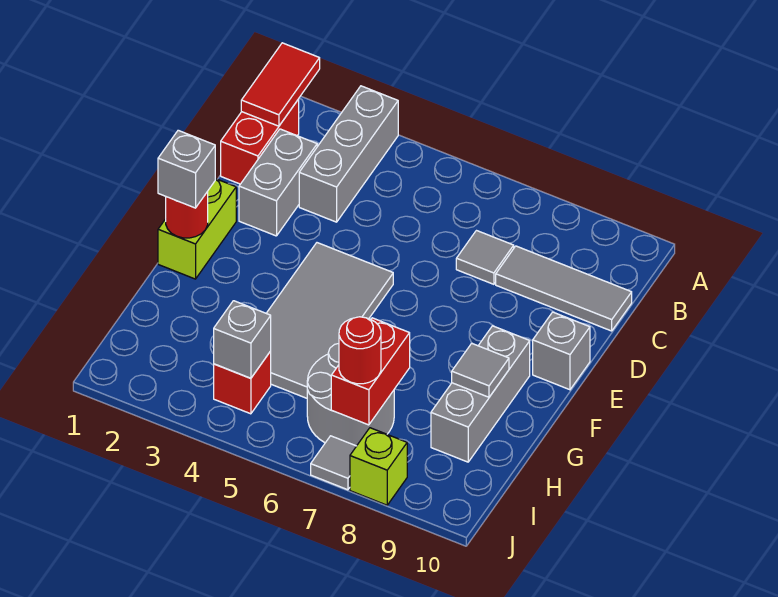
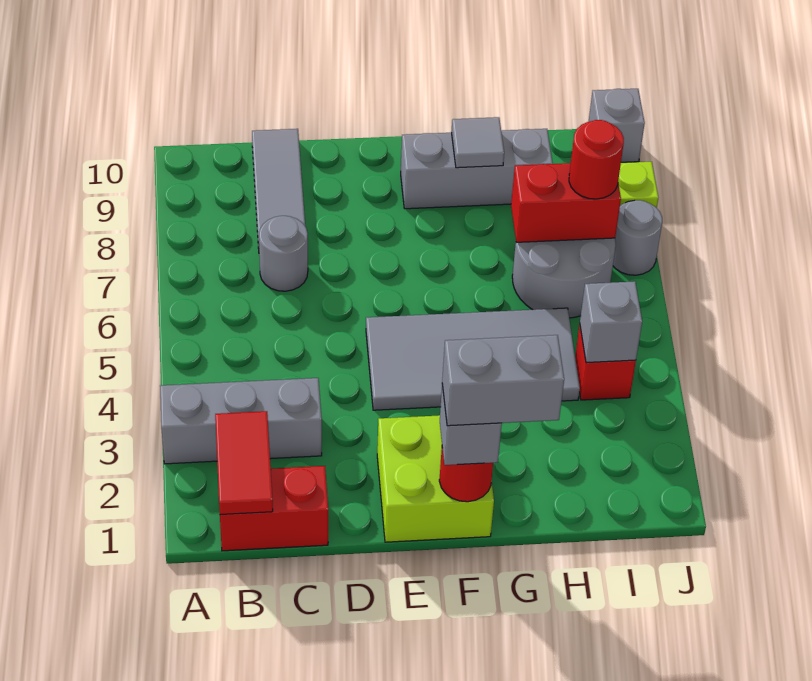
red tile A1:B1 level 2 -> red tile B1:B2 level 2
grey brick C2:D2 level 1 -> grey brick F1:G1 level 4
grey tile C7 level 1 -> grey round brick C7 level 1
lime brick E1:F1 level 1 -> lime brick E1:F2 level 1
grey brick E10 level 1 -> grey brick J10 level 1
grey tile J7 level 1 -> grey round brick J7 level 1

